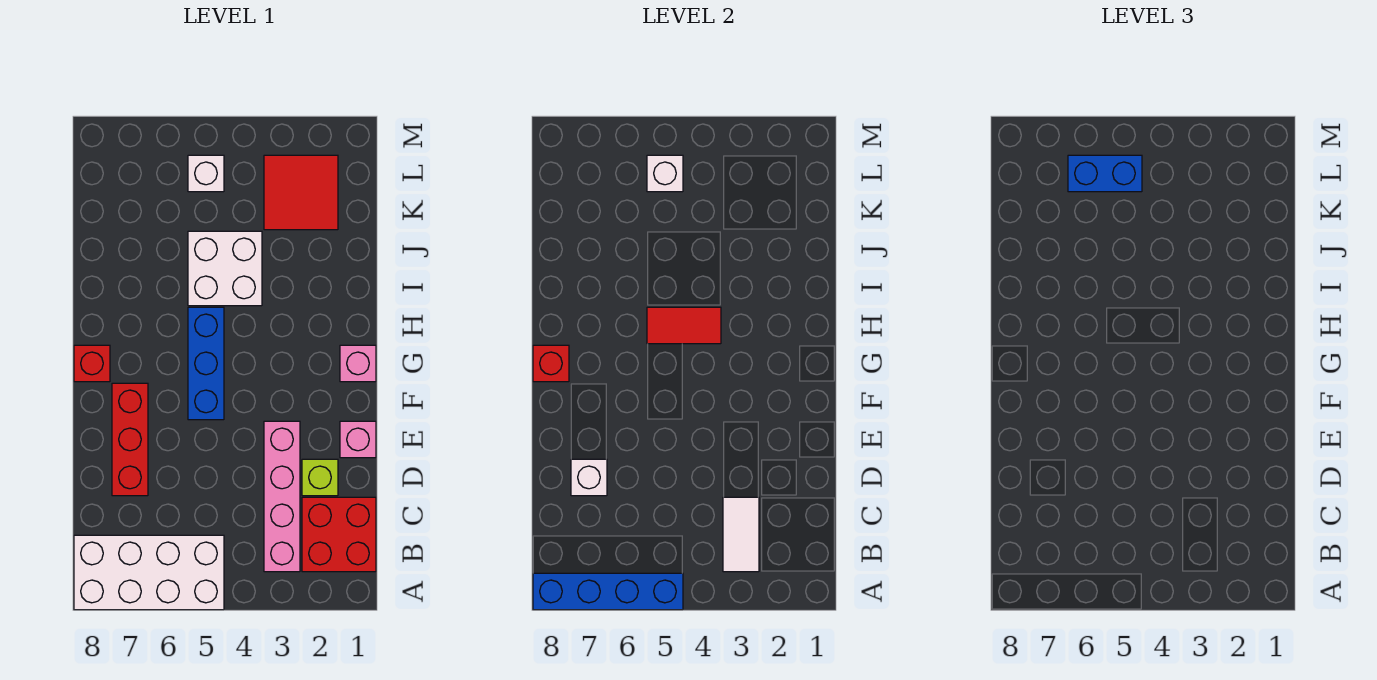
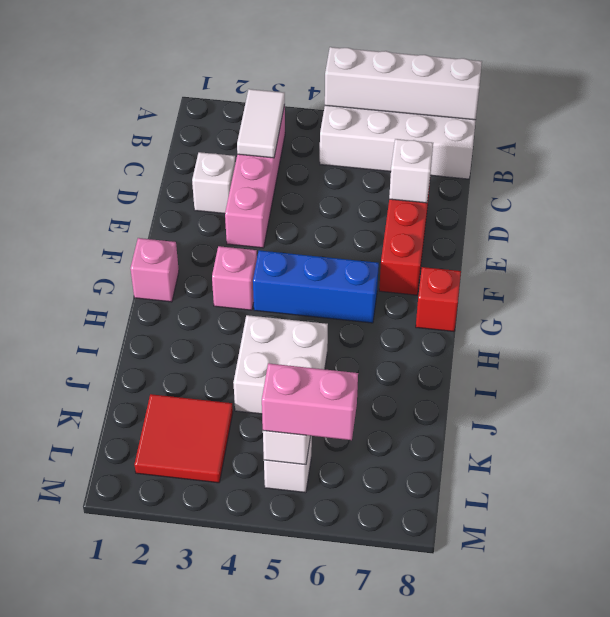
blue brick A5:A8 level 2 -> white brick A5:A8 level 2
red brick B1:C2 level 1 -> none
lime brick D2 level 1 -> white brick D2 level 1
pink brick E1 level 1 -> pink brick G3 level 1
blue brick F5:H5 level 1 -> blue brick G4:G6 level 1
red brick G8 level 2 -> none
red tile H4:H5 level 2 -> none
blue brick L5:L6 level 3 -> pink brick L5:L6 level 3

